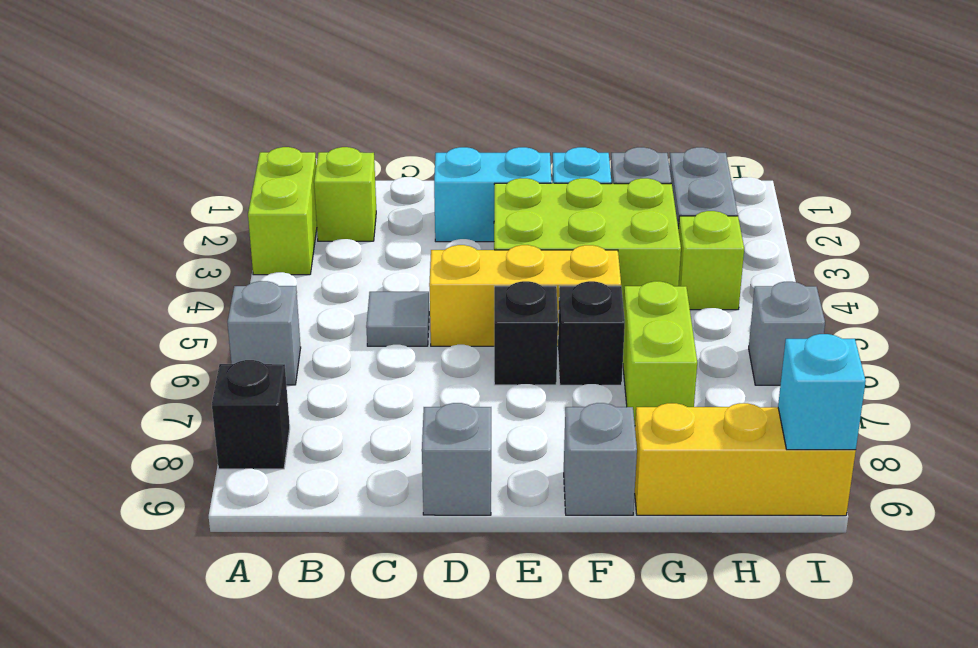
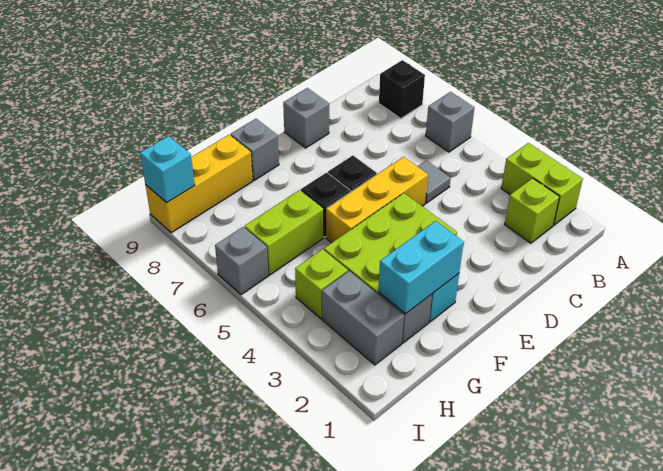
cyan brick D2:E2 level 1 -> cyan brick F2:G2 level 2
lime brick G6:G7 level 1 -> lime brick G6:H6 level 1

